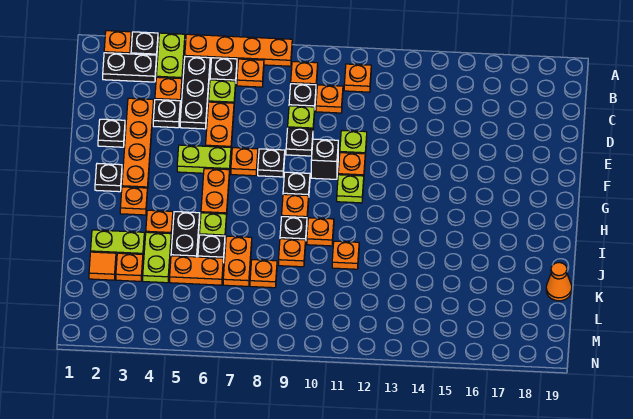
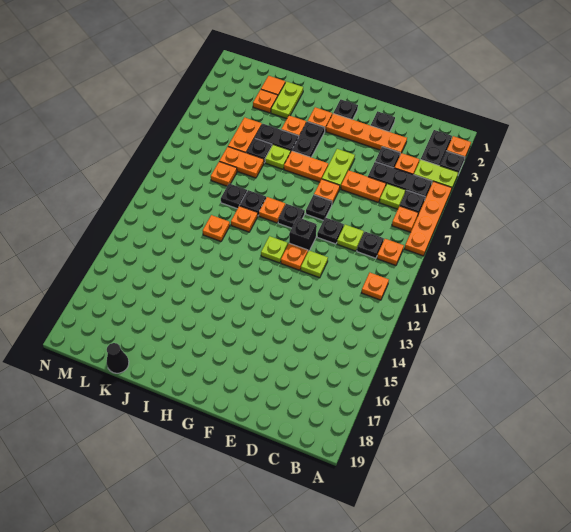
orange plate C10 level 1 -> none
none -> black plate H4:H5 level 1
lime plate J4:K4 level 1 -> none
orange plate J9 level 1 -> black plate J9 level 1
orange cone K19 level 1 -> black cone K19 level 1

